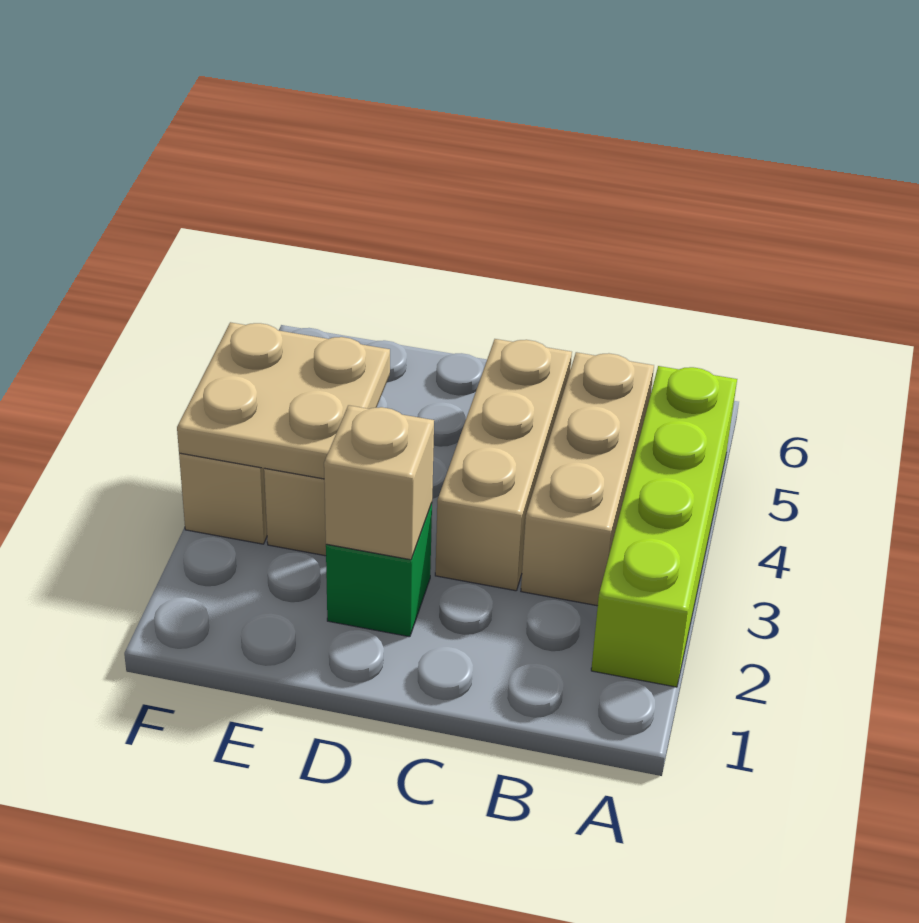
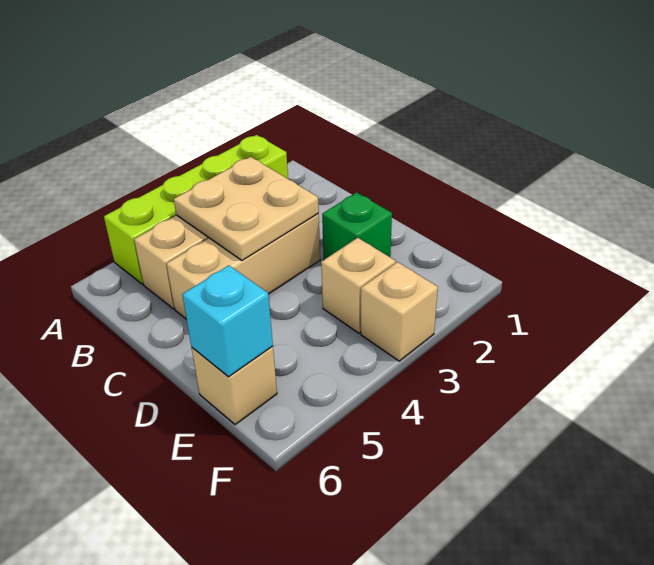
tan brick D2 level 2 -> tan brick E6 level 1
tan plate E3:F4 level 2 -> tan plate B3:C4 level 2
none -> cyan brick E6 level 2

